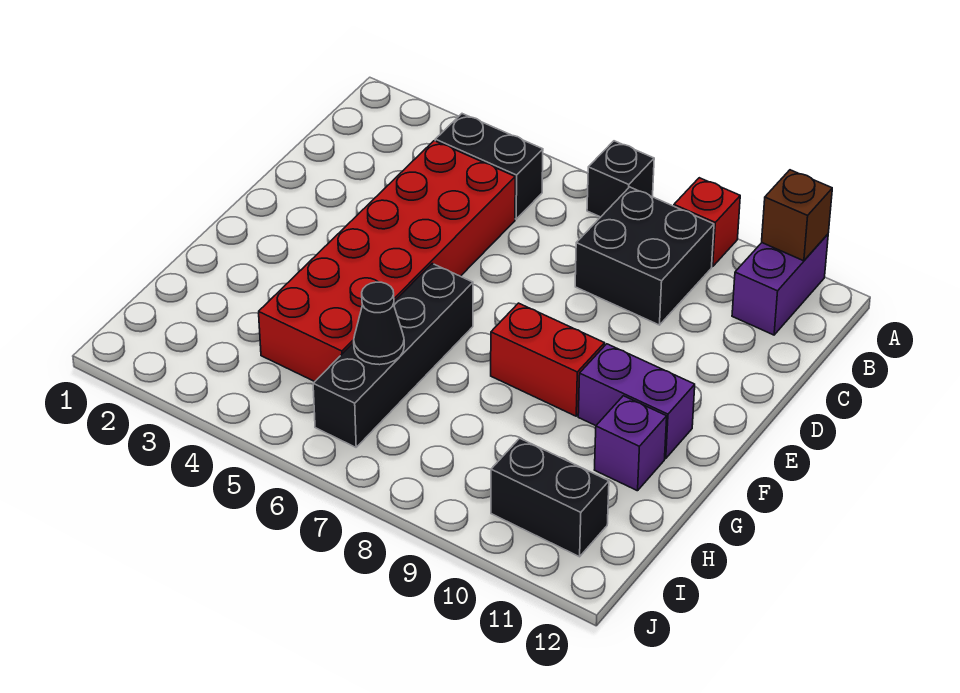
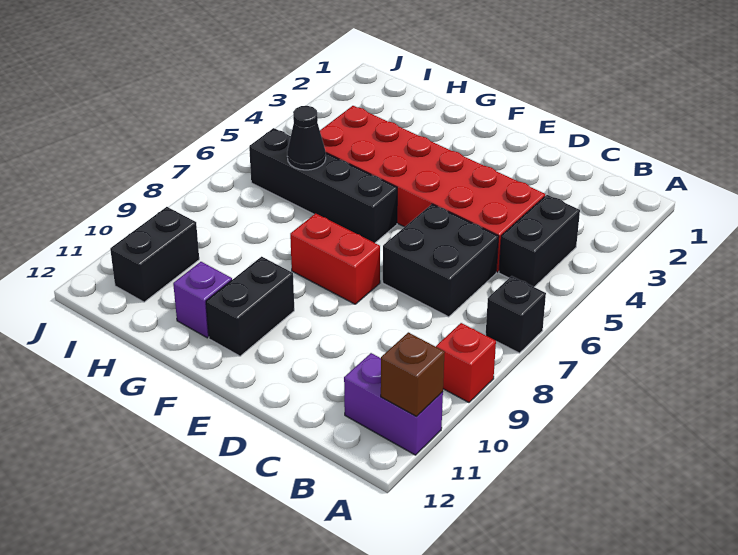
black brick B8:C9 level 1 -> black brick C6:D7 level 1
red brick F8:F9 level 1 -> red brick E8:F8 level 1
purple brick F10:F11 level 1 -> black brick F10:F11 level 1

